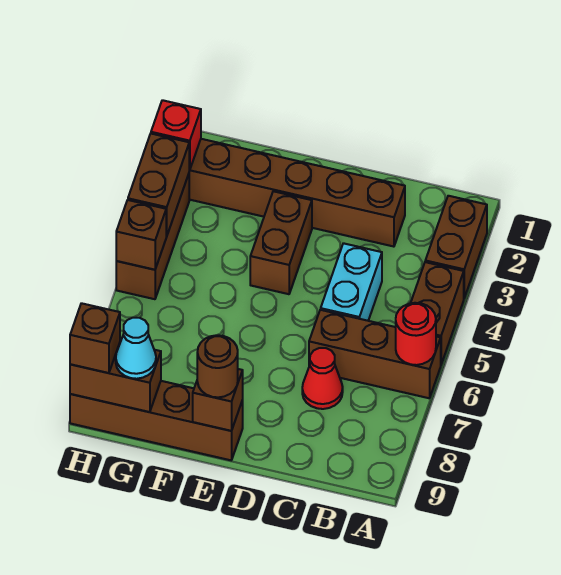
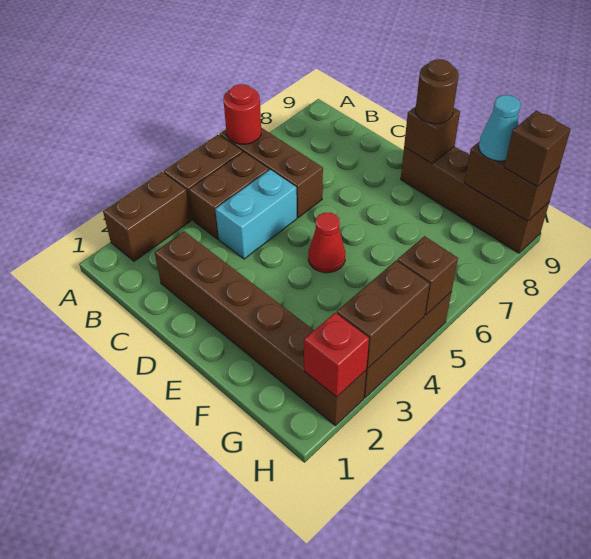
red cone C7 level 1 -> red cone E5 level 1
brown brick E3:E4 level 1 -> brown brick B4:B5 level 1

